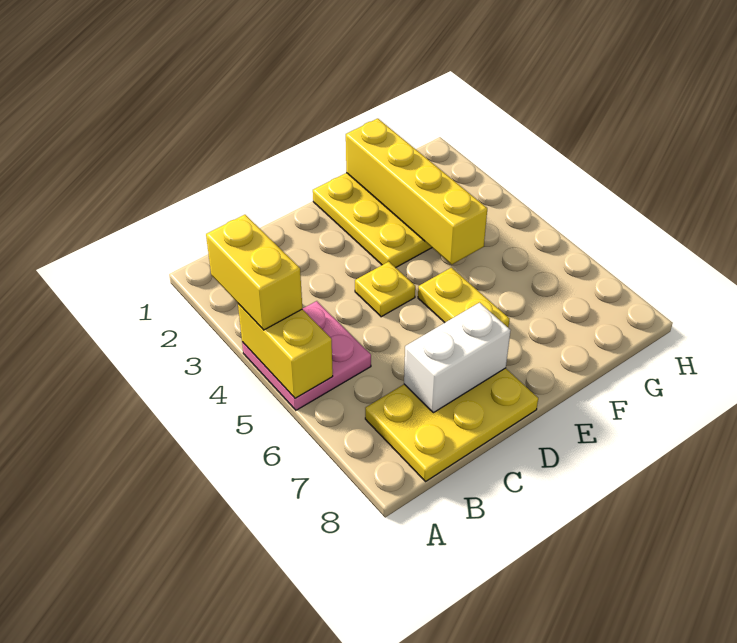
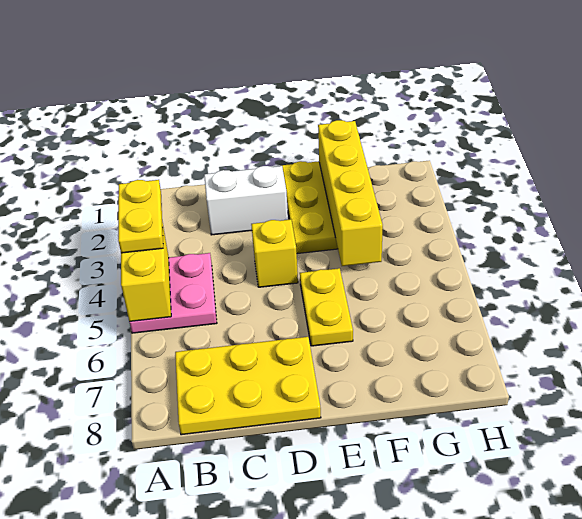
yellow brick A3:A4 level 3 -> yellow plate A3:A4 level 3
white brick C7:D7 level 2 -> white brick C2:D2 level 1
yellow plate D4 level 1 -> yellow brick D4 level 1

